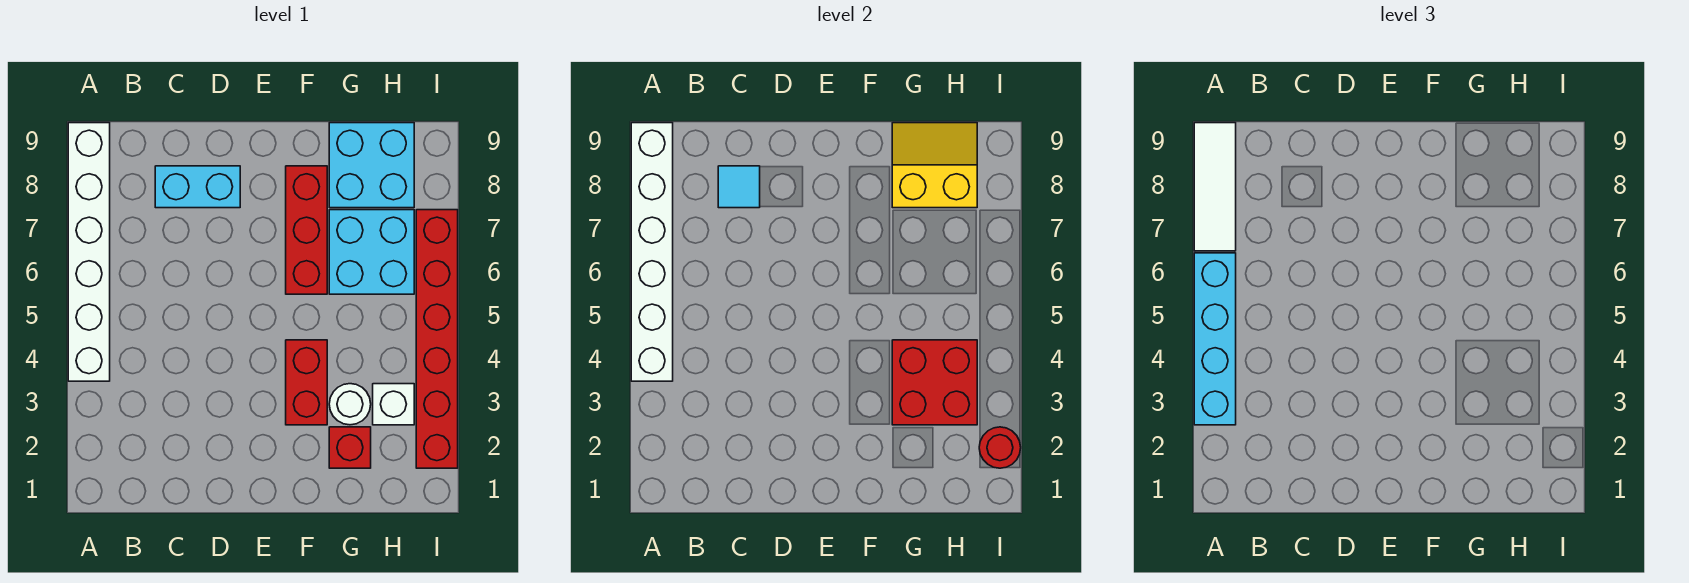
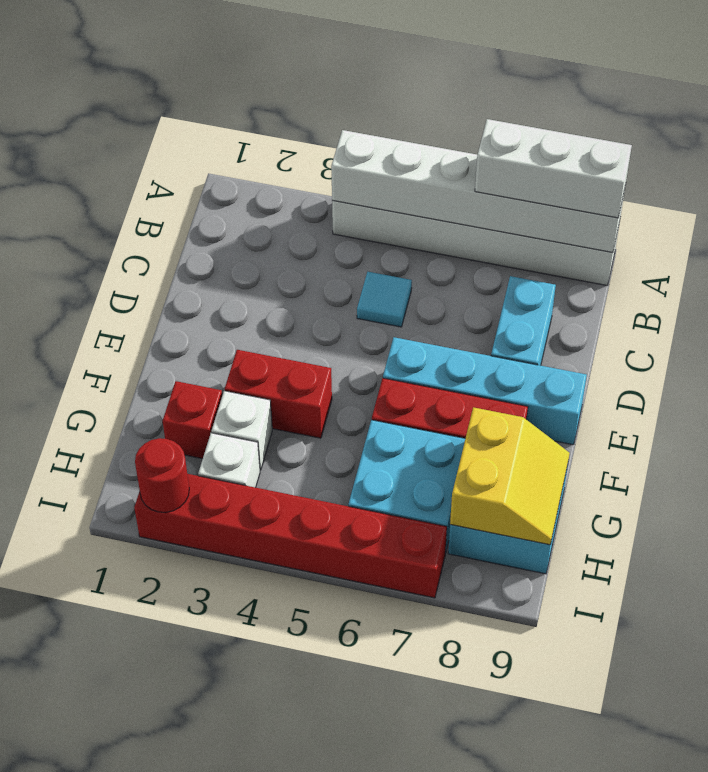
cyan brick A3:A6 level 3 -> cyan brick E6:E9 level 1
white tile A7:A9 level 3 -> white brick A7:A9 level 3
cyan tile C8 level 2 -> cyan tile C5 level 1
white round brick G3 level 1 -> white brick G3 level 1
red brick G3:H4 level 2 -> none

